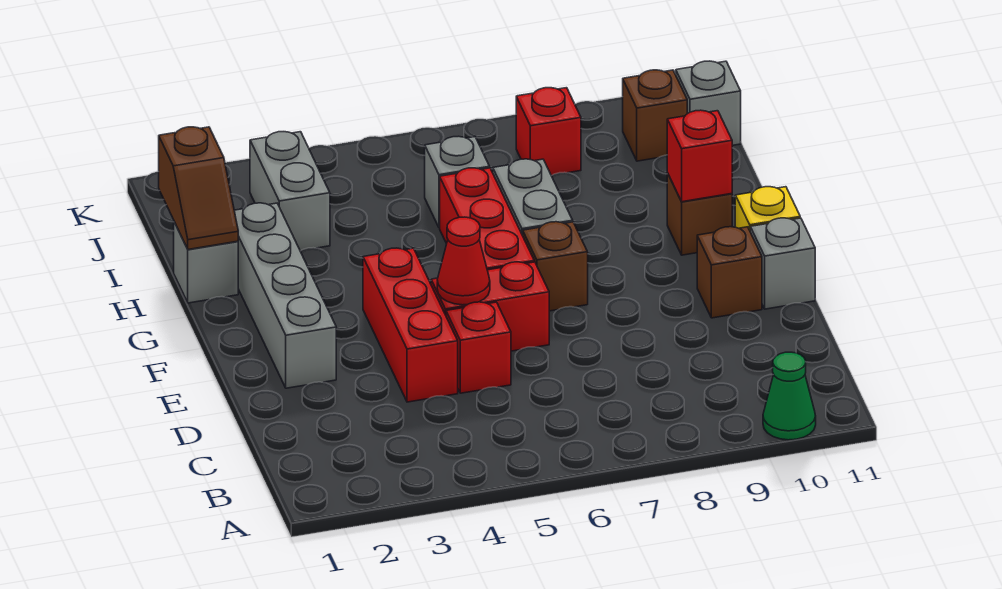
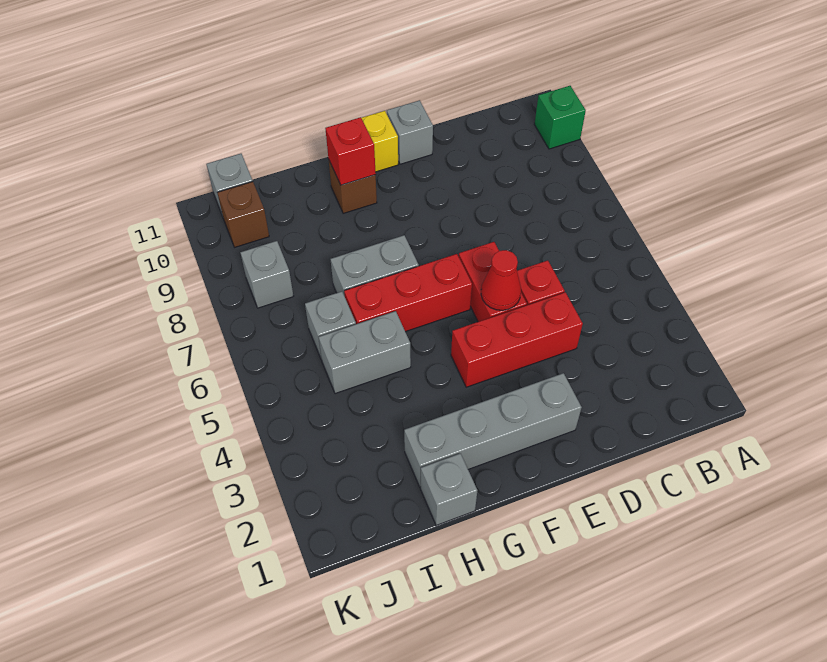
green cone A10 level 1 -> green brick A10 level 1
brown brick E10 level 1 -> none
brown brick F7 level 1 -> none
brown slope H1:I1 level 2 top I -> none
grey brick I3:J3 level 1 -> grey brick H5:I5 level 1
red brick J8 level 1 -> grey brick J8 level 1

